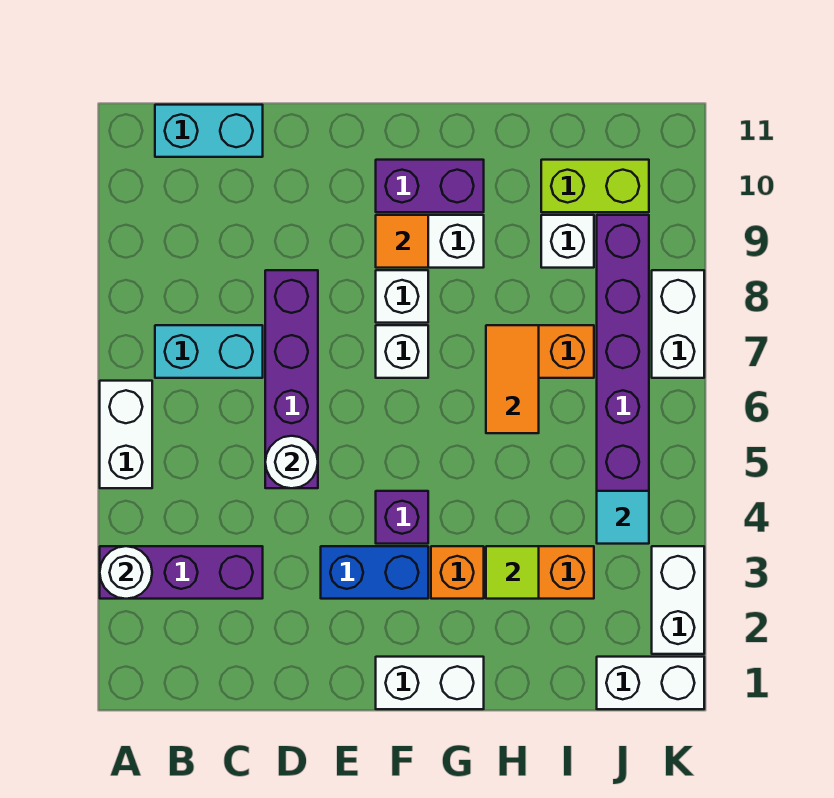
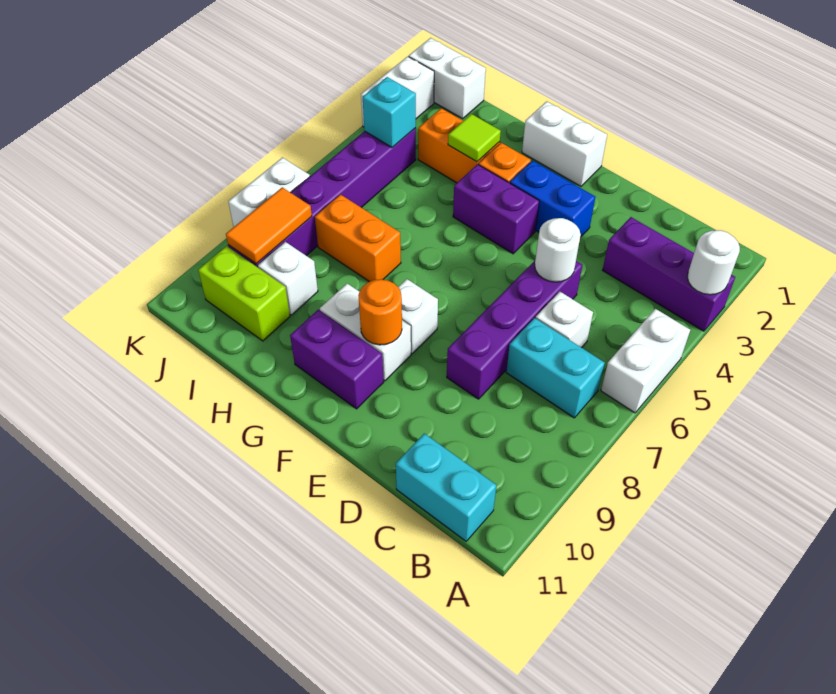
purple brick F4 level 1 -> purple brick F4:G4 level 1
white brick F7 level 1 -> white brick C6 level 1
orange tile F9 level 2 -> orange round brick F9 level 2
orange tile H6:H7 level 2 -> orange tile J8:J9 level 2
cyan tile J4 level 2 -> cyan brick J4 level 2

